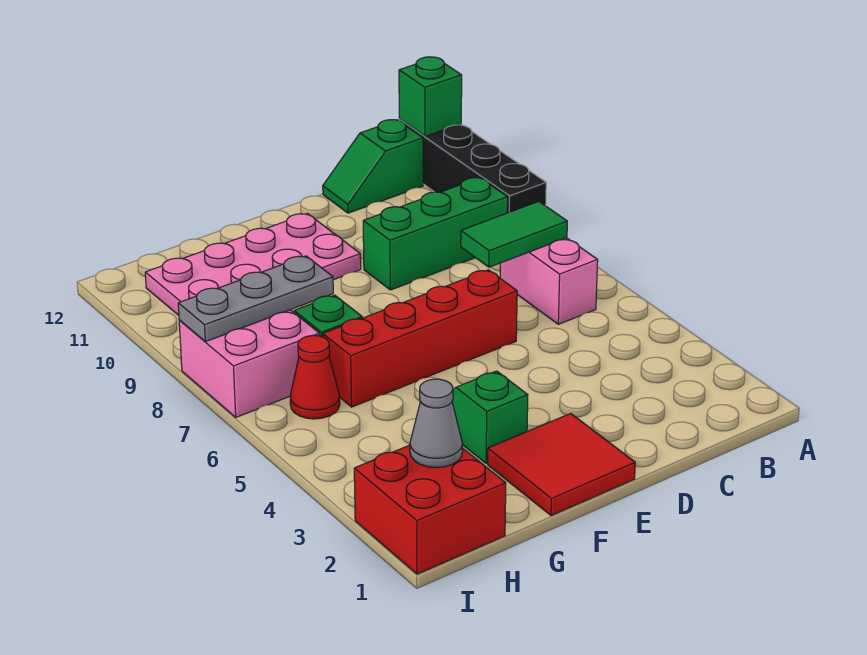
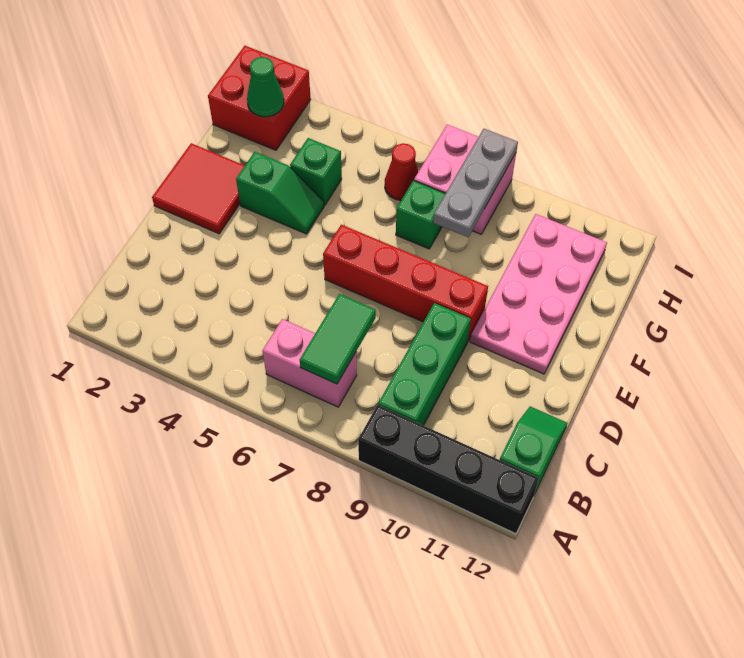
green brick A12 level 2 -> green brick G4 level 1
red brick D6:G6 level 1 -> red brick E6:E9 level 1
grey cone H2 level 2 -> green cone H2 level 2

